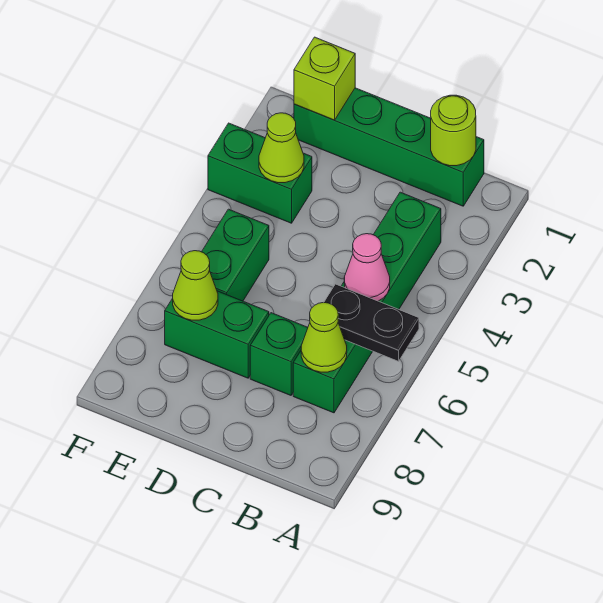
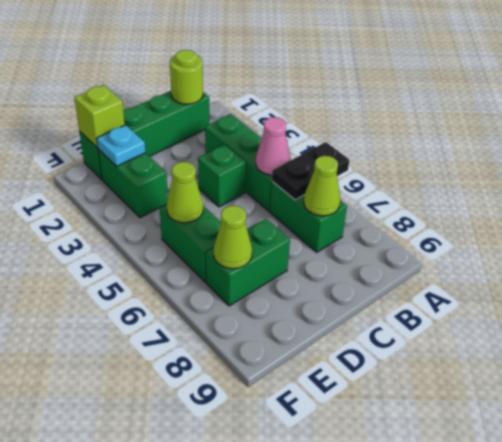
green brick C7 level 1 -> green brick C4 level 1
none -> cyan plate E2 level 2
green brick E3:F3 level 1 -> green brick E2:E3 level 1
lime cone E3 level 2 -> lime cone E5 level 2

